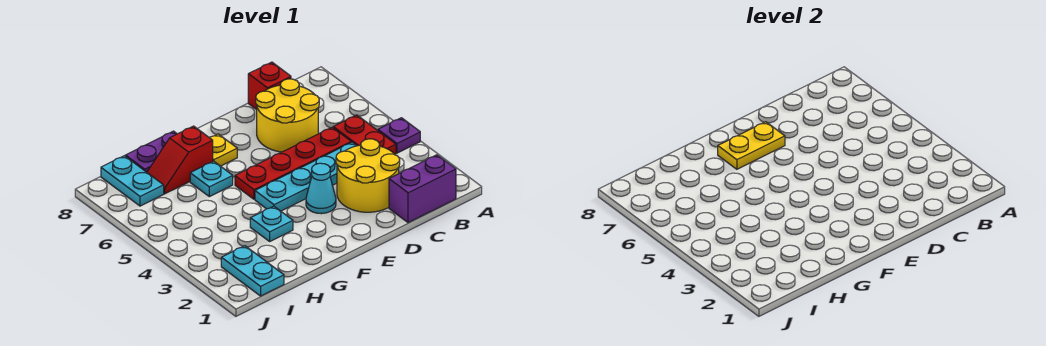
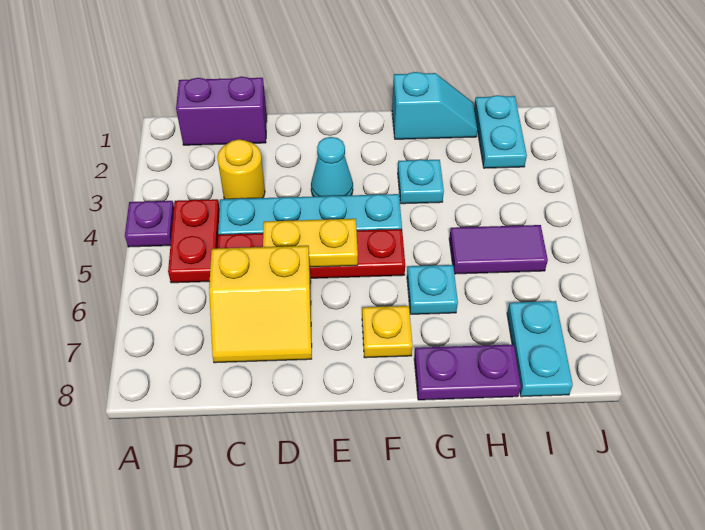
yellow round brick C2:D3 level 1 -> yellow round brick C3 level 1
yellow round brick C6:D7 level 1 -> yellow slope C6:D7 level 1 top 6
red brick C8 level 1 -> none
yellow plate E7:F7 level 2 -> yellow plate D5:E5 level 2
none -> cyan slope G1:H1 level 1 top G
red slope G7:H7 level 1 top G -> none
none -> purple tile H5:I5 level 1

